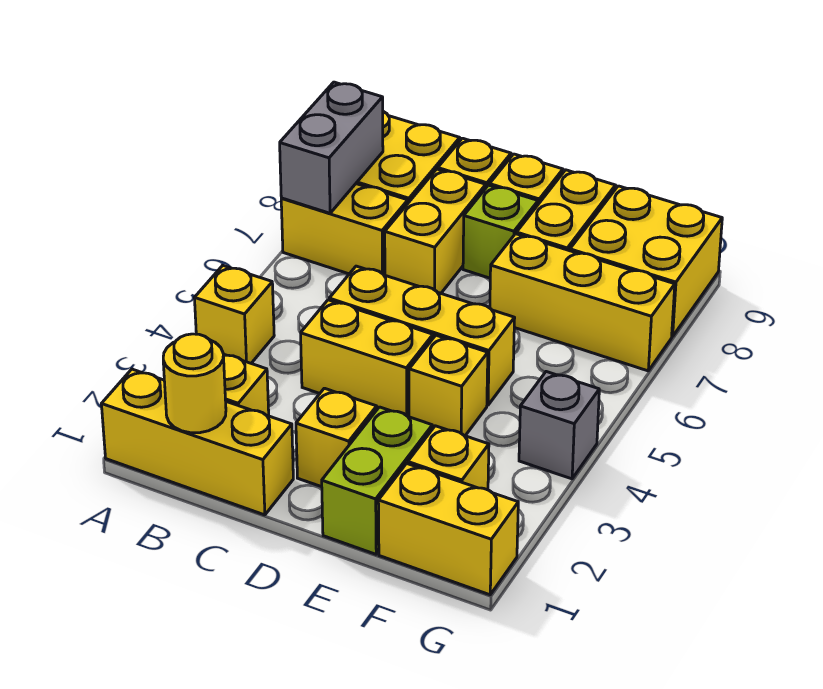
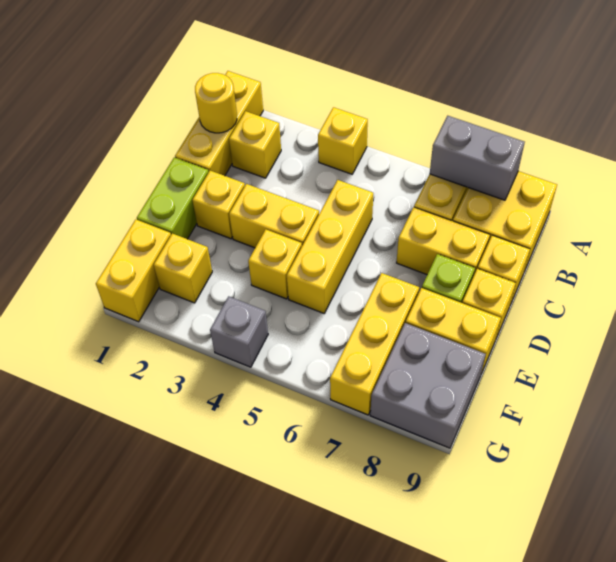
yellow brick C4:D4 level 1 -> yellow brick D3:D4 level 1
lime brick E1:E2 level 1 -> lime brick D1:E1 level 1
yellow brick F8:G9 level 1 -> grey brick F8:G9 level 1

